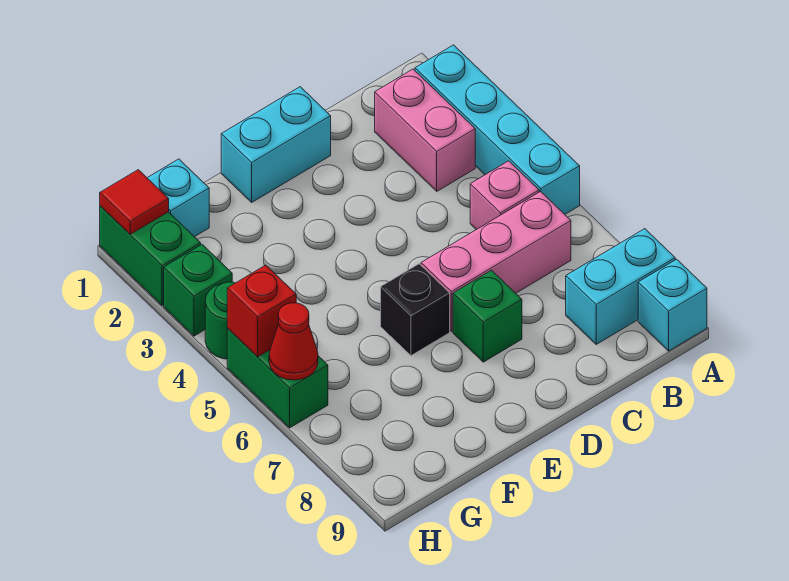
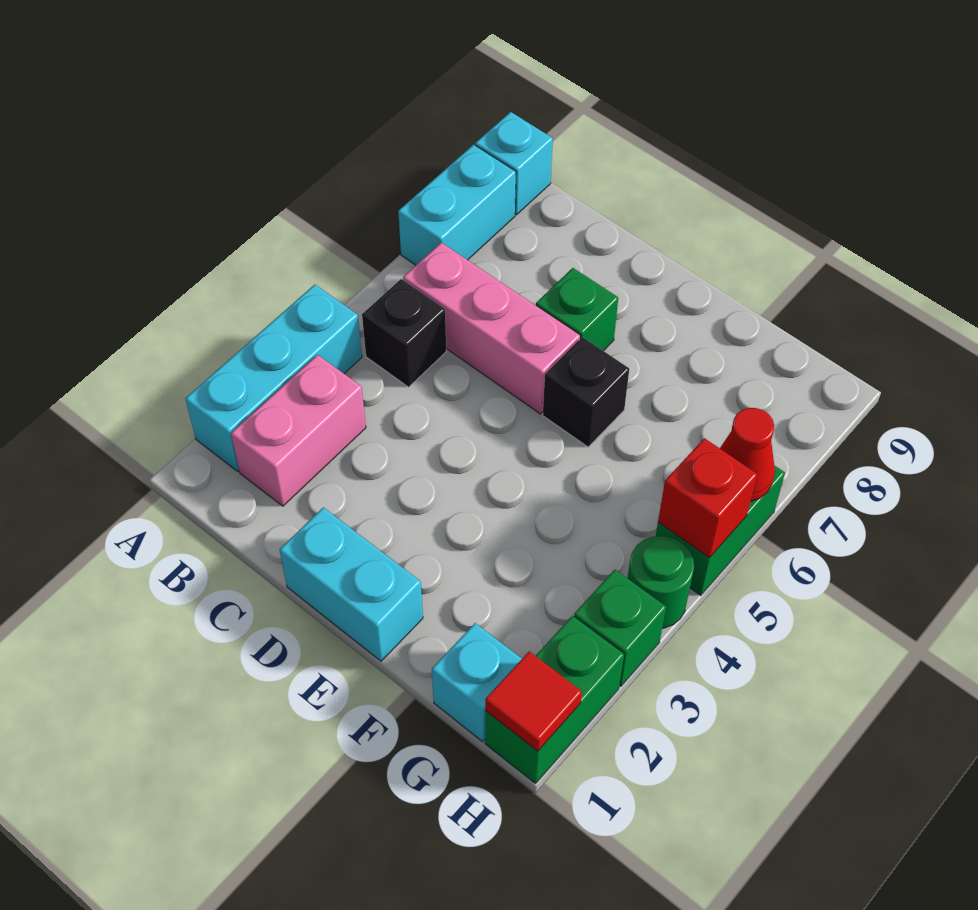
cyan brick A2:A5 level 1 -> cyan brick A2:A4 level 1
cyan brick A8:B8 level 1 -> cyan brick A7:A8 level 1
pink brick B5 level 1 -> black brick B5 level 1

